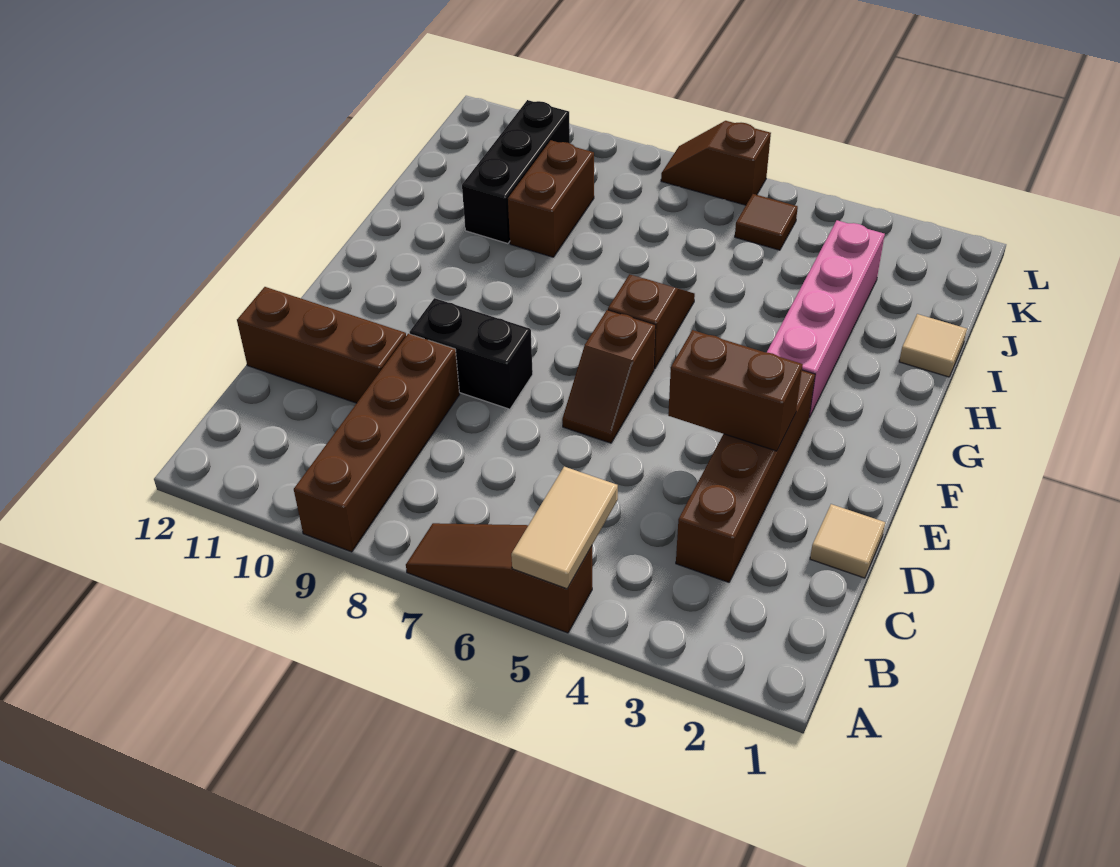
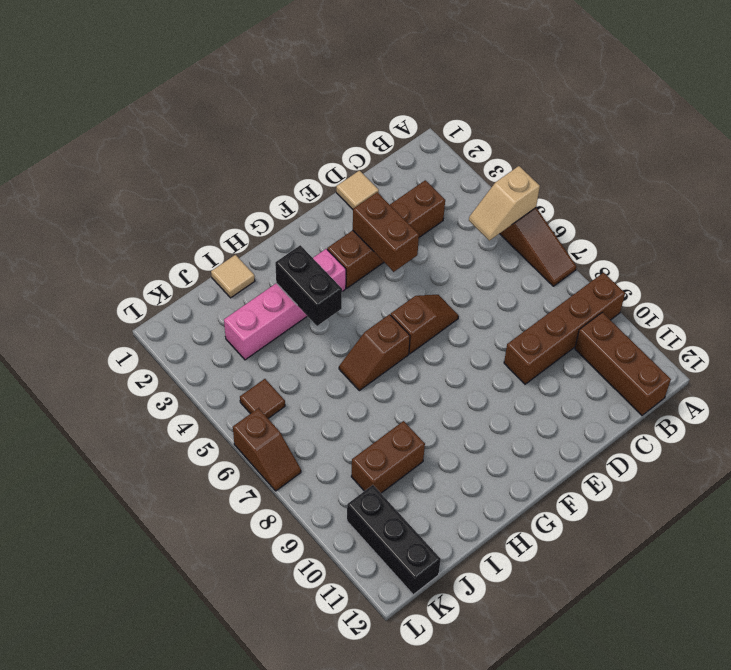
tan tile A5:B5 level 2 -> tan slope A5:B5 level 2 top A
brown brick D10:D12 level 1 -> brown brick B10:B12 level 1
black brick E8:E9 level 1 -> black brick H3:H4 level 2
black brick I10:K10 level 1 -> black brick K10:K12 level 1

